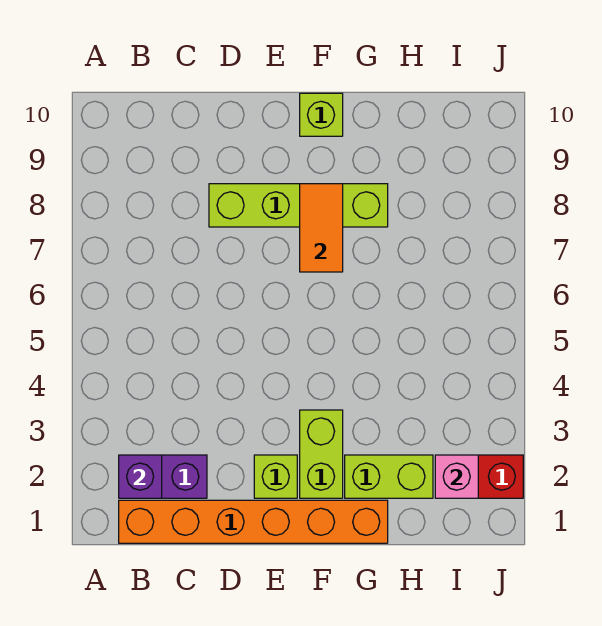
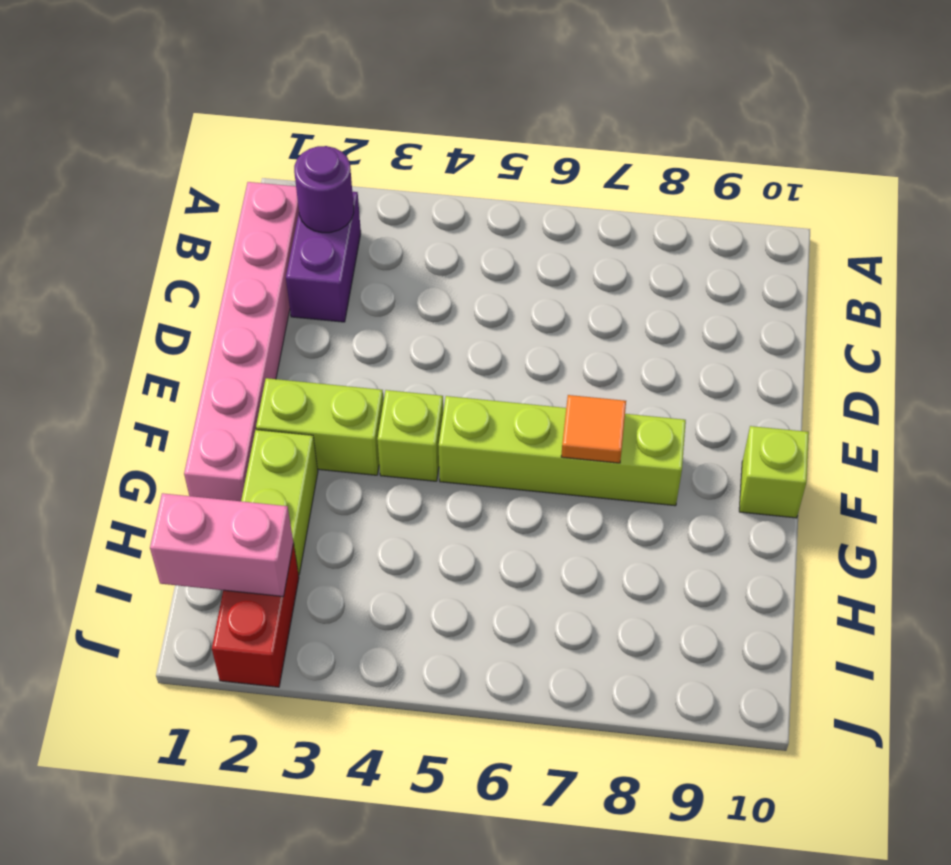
orange brick B1:G1 level 1 -> pink brick B1:G1 level 1
purple brick B2 level 2 -> purple round brick B2 level 2
lime brick D8:G8 level 1 -> lime brick F5:F8 level 1
lime brick E2 level 1 -> lime brick F4 level 1
orange tile F7:F8 level 2 -> orange tile F7 level 2
pink brick I2 level 2 -> pink brick I1:I2 level 2

